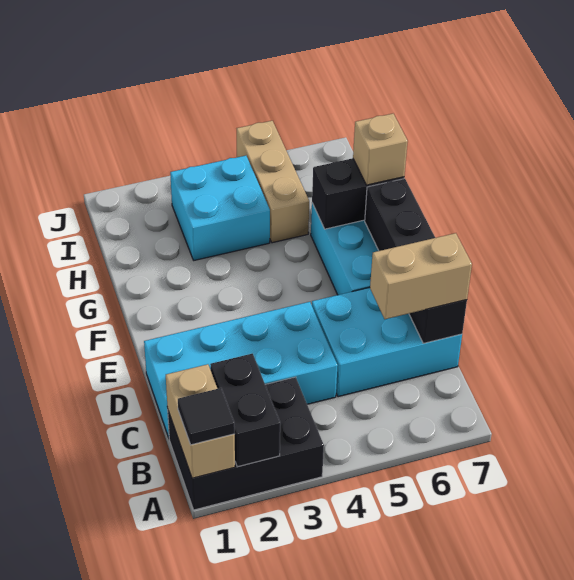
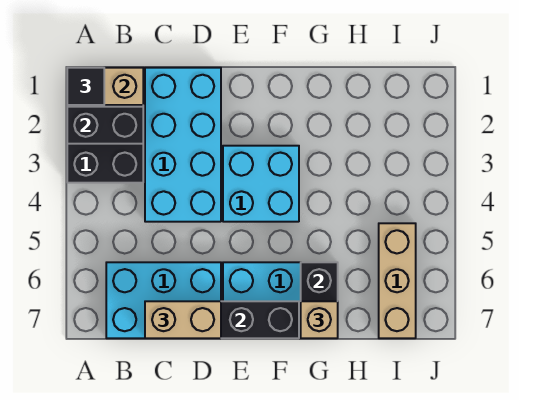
cyan brick C5:D7 level 1 -> cyan brick B6:D7 level 1
tan brick C6:C7 level 3 -> tan brick C7:D7 level 3
cyan brick H3:I4 level 1 -> cyan brick E3:F4 level 1
tan brick H5:J5 level 1 -> tan brick I5:I7 level 1

